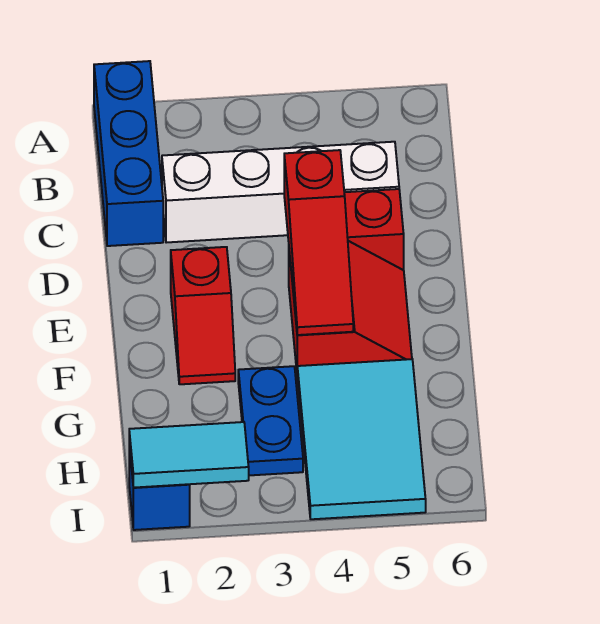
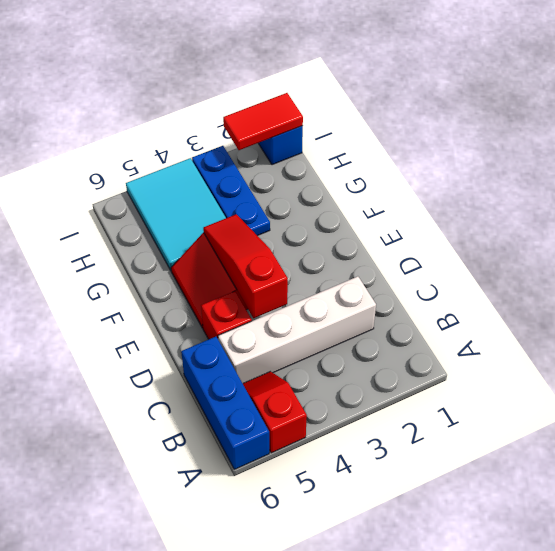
blue brick A1:C1 level 1 -> blue brick A6:C6 level 1
red slope E2:F2 level 1 top E -> red slope A5:B5 level 1 top A
blue plate G3:H3 level 1 -> blue plate G3:I3 level 1
cyan tile I1:I2 level 2 -> red tile I1:I2 level 2

